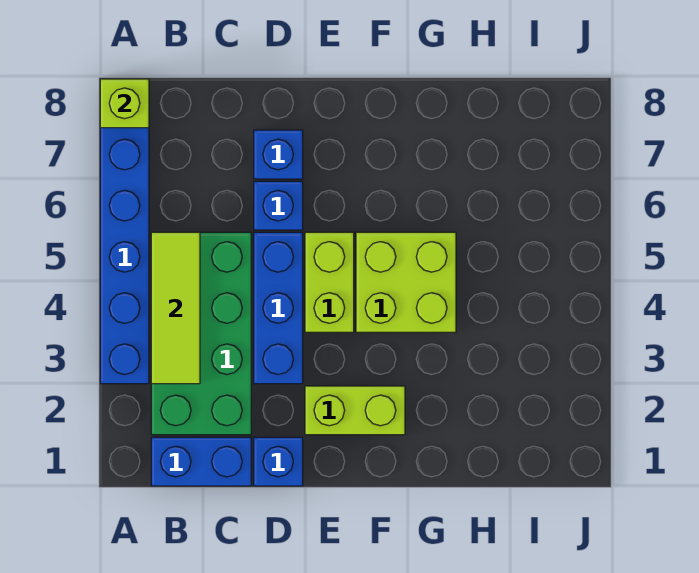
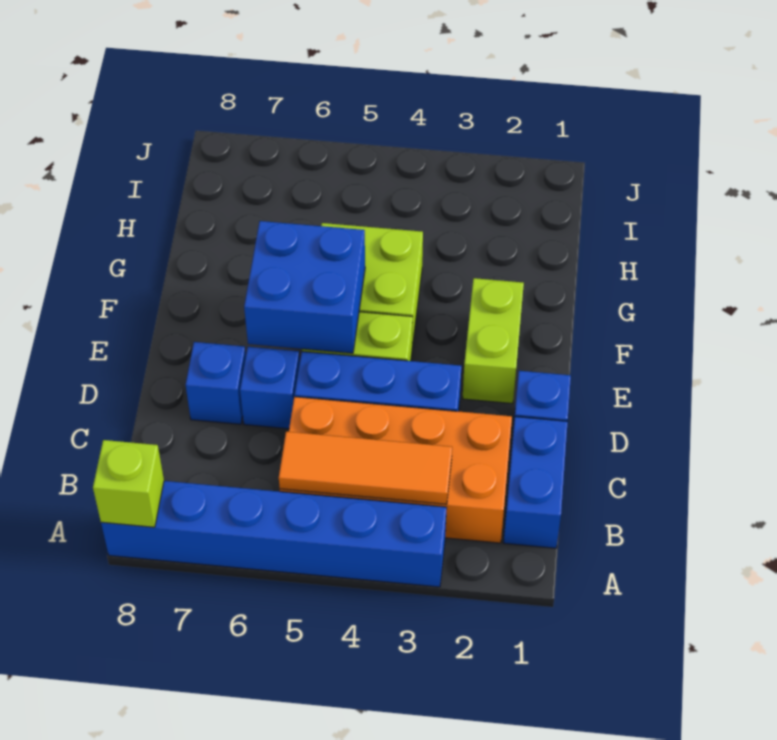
green brick B2:C5 level 1 -> orange brick B2:C5 level 1
lime tile B3:B5 level 2 -> orange tile B3:B5 level 2
none -> blue brick E5:F6 level 2

